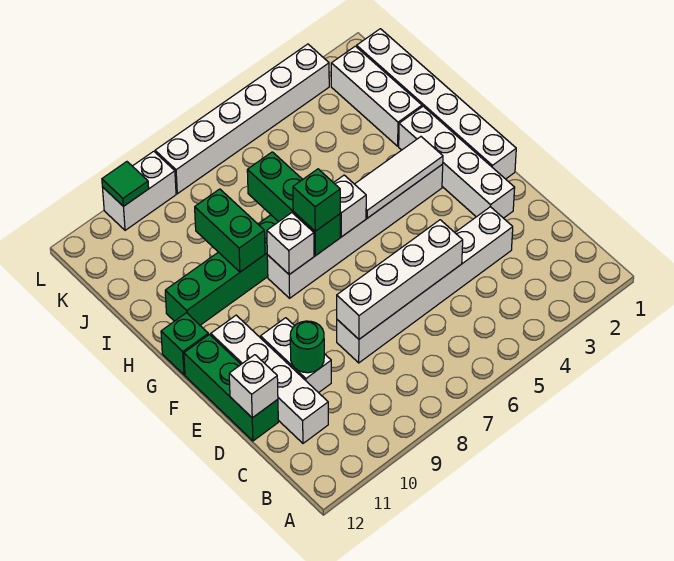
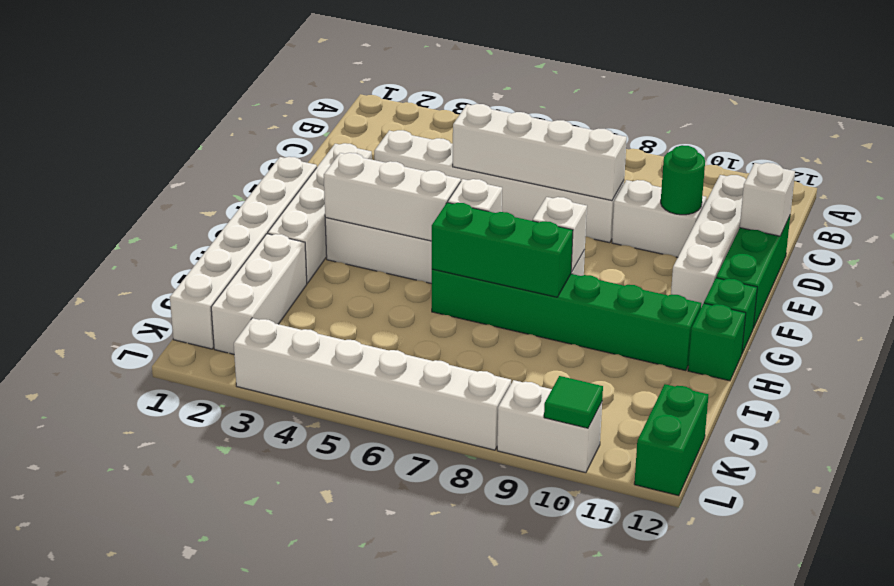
white brick D10:E10 level 1 -> white brick D9:D10 level 1
white tile G3:G5 level 2 -> white brick G3:G5 level 2
green brick G7:I7 level 2 -> green brick H6:H8 level 2
green brick G7 level 3 -> green brick H12 level 1
green brick H9:I9 level 2 -> green brick K12:L12 level 1

